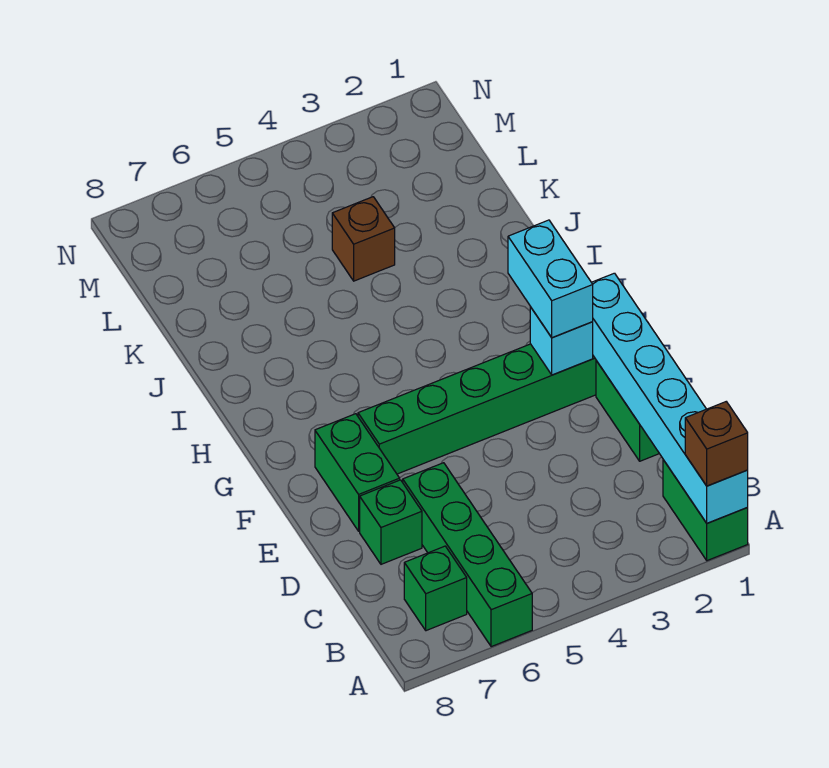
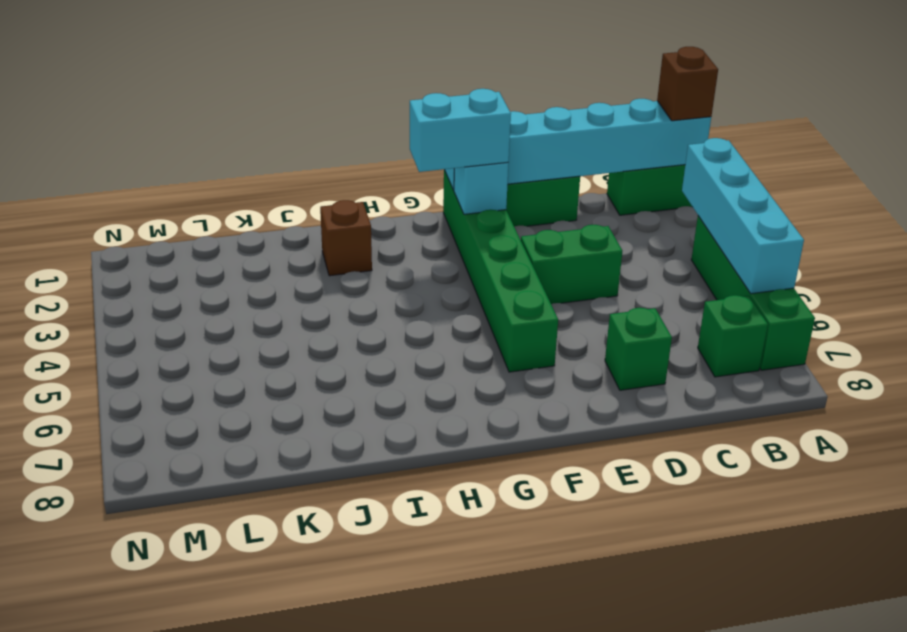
none -> cyan brick A3:A6 level 2
green brick A6:D6 level 1 -> green brick A4:A7 level 1
green brick E7:F7 level 1 -> green brick D4:E4 level 1
brown brick K4 level 1 -> brown brick I2 level 1

